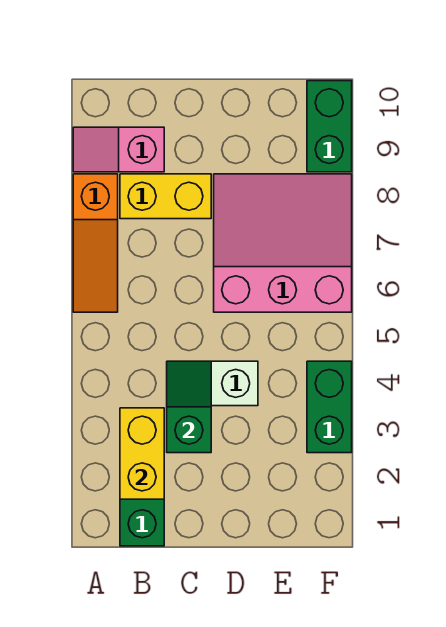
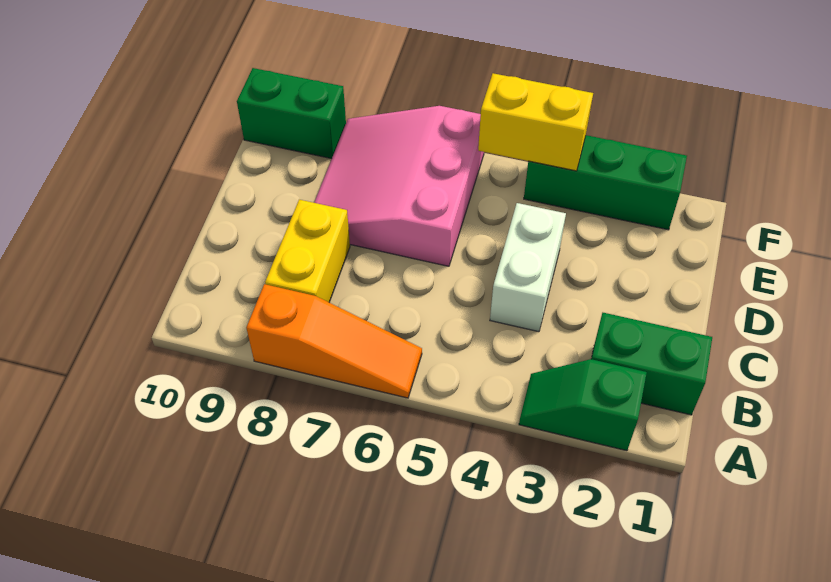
pink slope A9:B9 level 1 top B -> none
yellow brick B2:B3 level 2 -> yellow brick F4:F5 level 2
green slope C3:C4 level 2 top 3 -> green slope A2:A3 level 1 top 2
green brick F3:F4 level 1 -> green brick F2:F4 level 1

